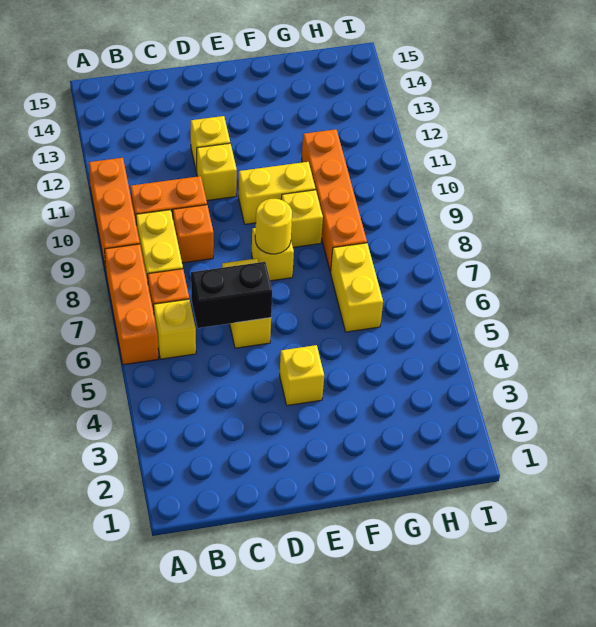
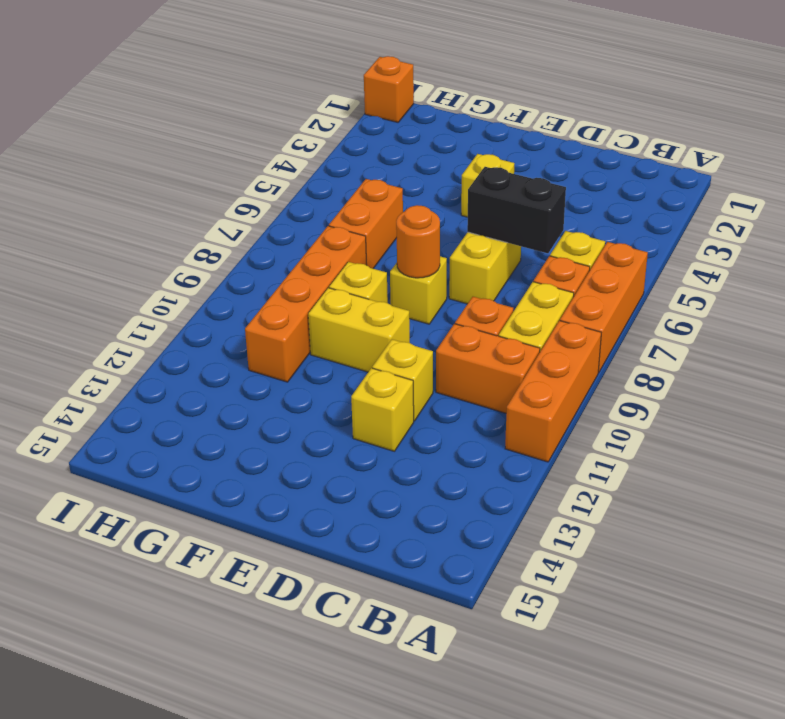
yellow round brick E8 level 2 -> orange round brick E8 level 2
yellow brick G6:G7 level 1 -> orange brick G6:G7 level 1
none -> orange brick I1 level 1

